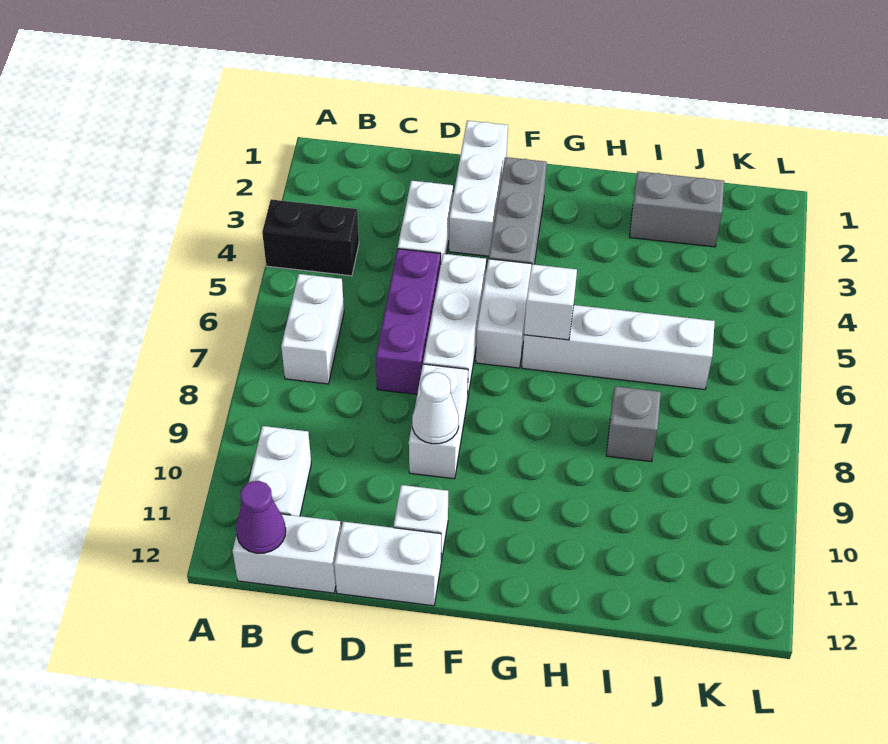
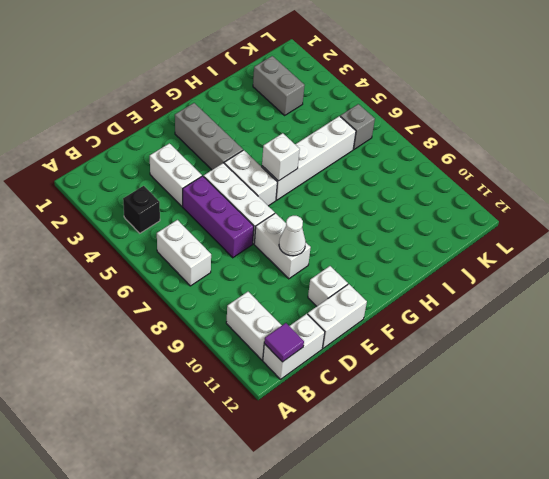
black brick A4:B4 level 1 -> black brick B4 level 1
purple cone B12 level 2 -> purple tile B12 level 2
white brick E1:E3 level 1 -> none
grey brick I2:J2 level 1 -> grey brick J2:J3 level 1
grey brick I8 level 1 -> grey brick K6 level 1

